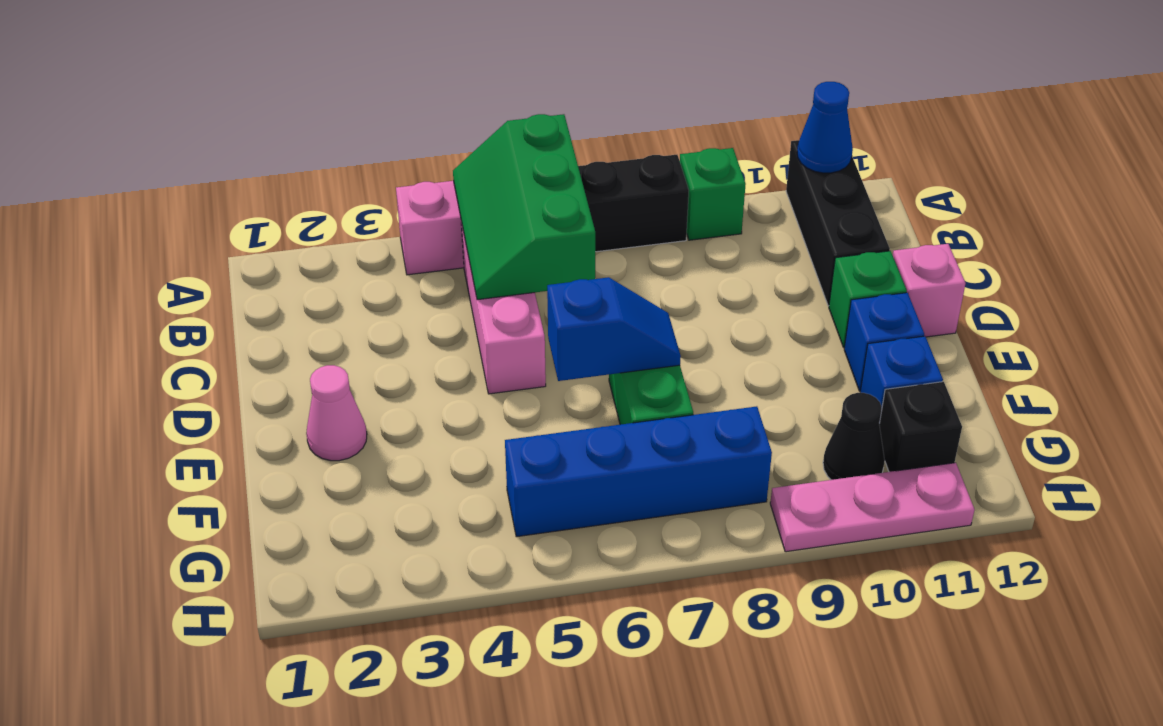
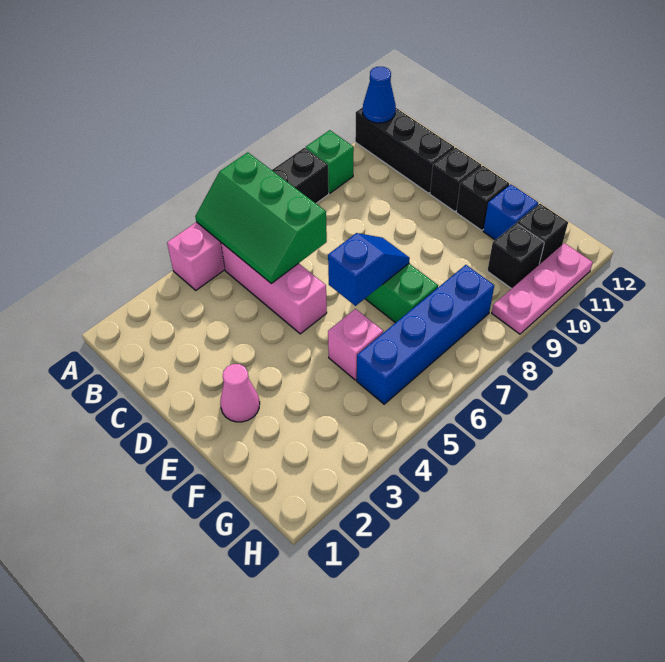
green brick D11 level 1 -> black brick D11 level 1
pink brick D12 level 1 -> pink brick F5 level 1
blue brick E11 level 1 -> black brick E11 level 1
black cone G10 level 1 -> black brick G10 level 1

